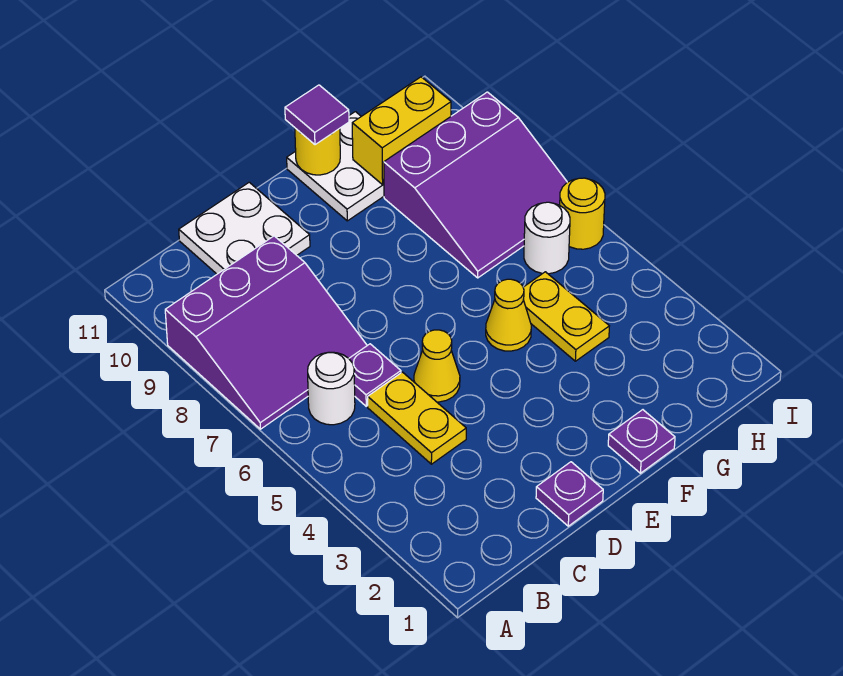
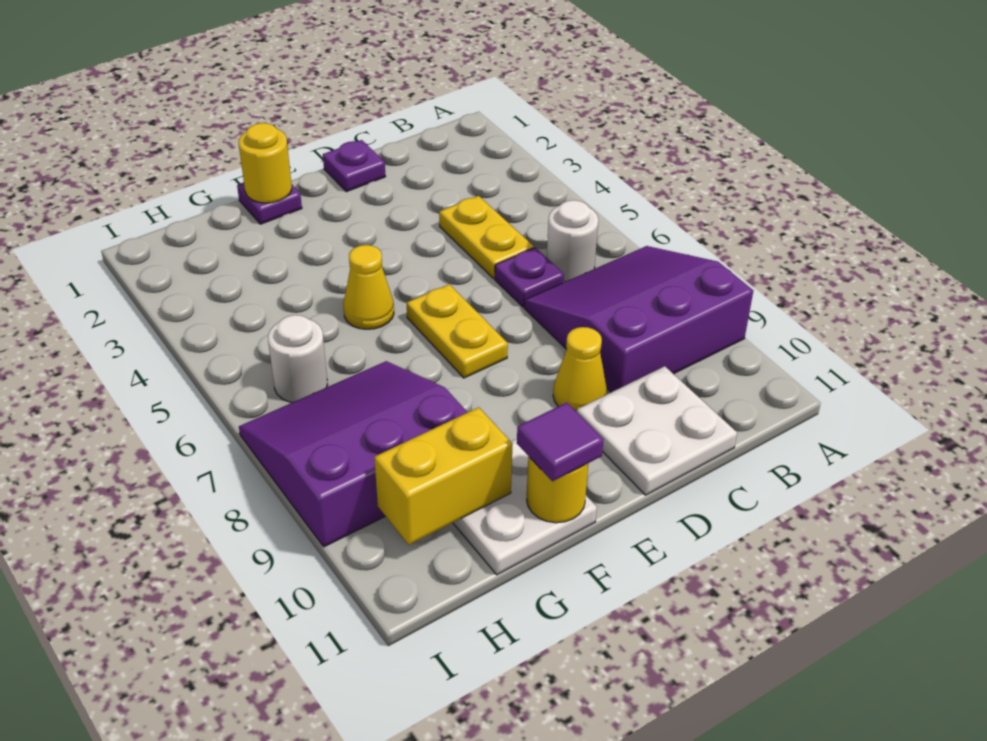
yellow cone D5 level 1 -> yellow cone D9 level 1
yellow plate G4:G5 level 1 -> yellow plate E6:E7 level 1
yellow round brick I6 level 1 -> yellow round brick F1 level 2

